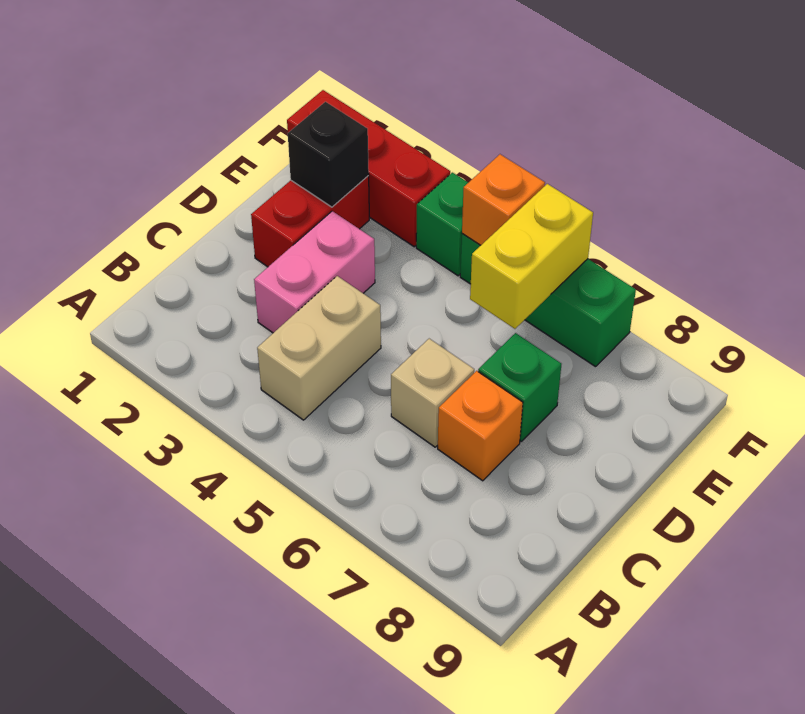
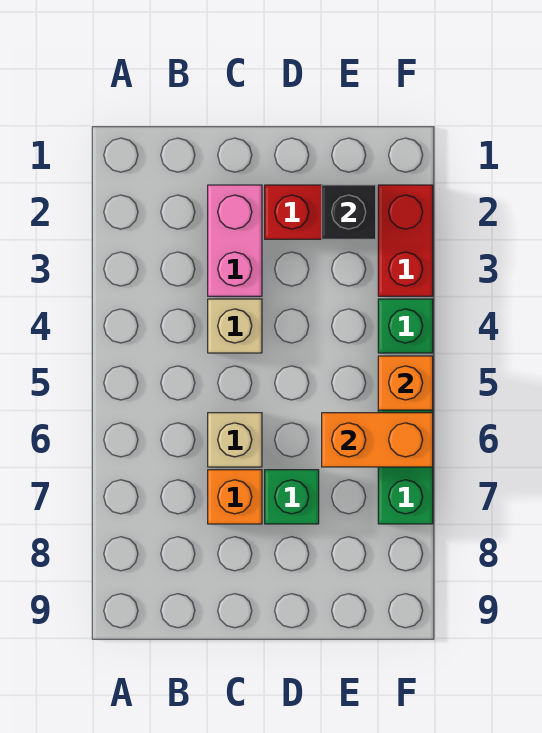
tan brick B4:C4 level 1 -> tan brick C4 level 1
pink brick C3:D3 level 1 -> pink brick C2:C3 level 1
yellow brick E6:F6 level 2 -> orange brick E6:F6 level 2
red brick F1:F3 level 1 -> red brick F2:F3 level 1

